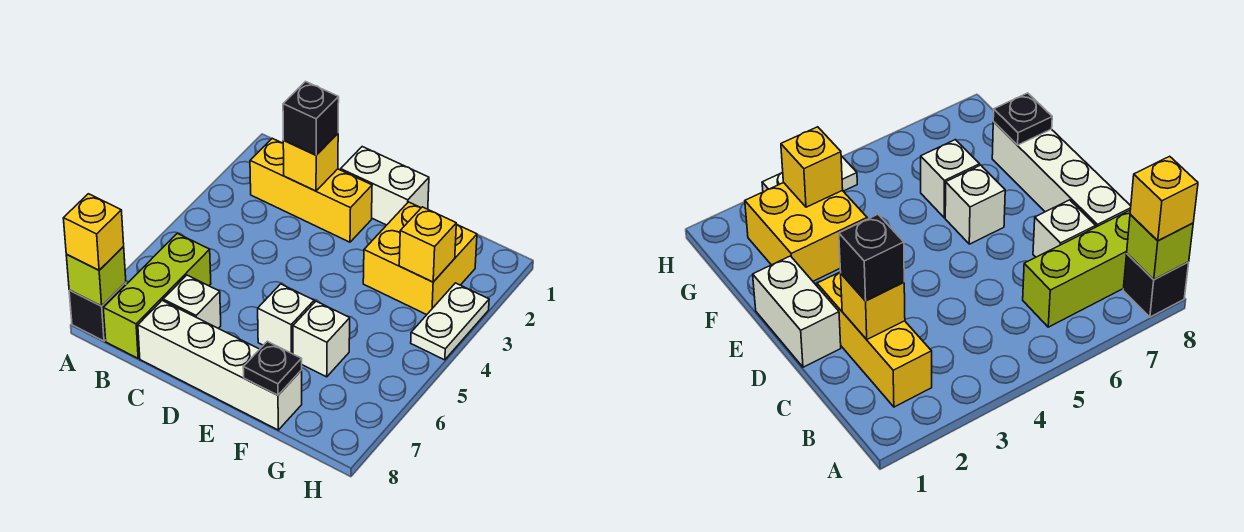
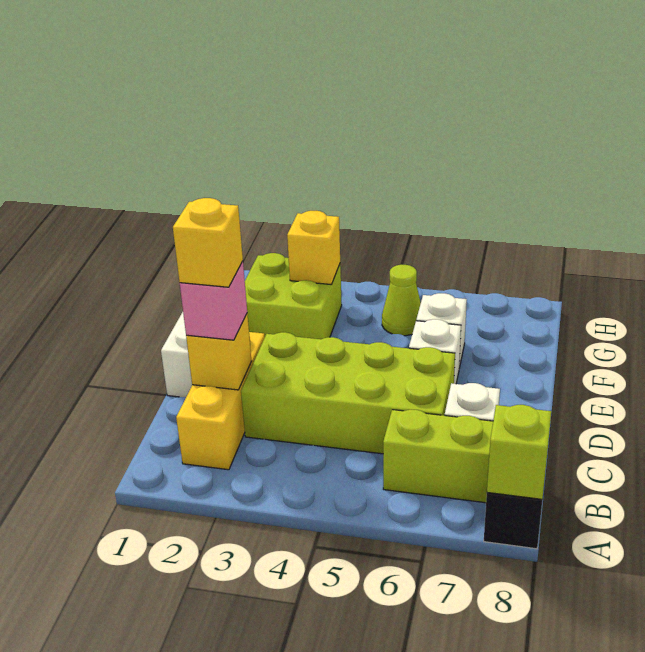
yellow brick A8 level 3 -> yellow brick C2 level 4
black brick C2 level 3 -> pink brick C2 level 3
none -> lime brick C3:D6 level 1
white brick C8:F8 level 1 -> none
yellow brick F2:G3 level 1 -> lime brick F2:G3 level 1
black plate F8 level 2 -> none
none -> lime cone G5 level 1
white plate H3:H4 level 1 -> none

